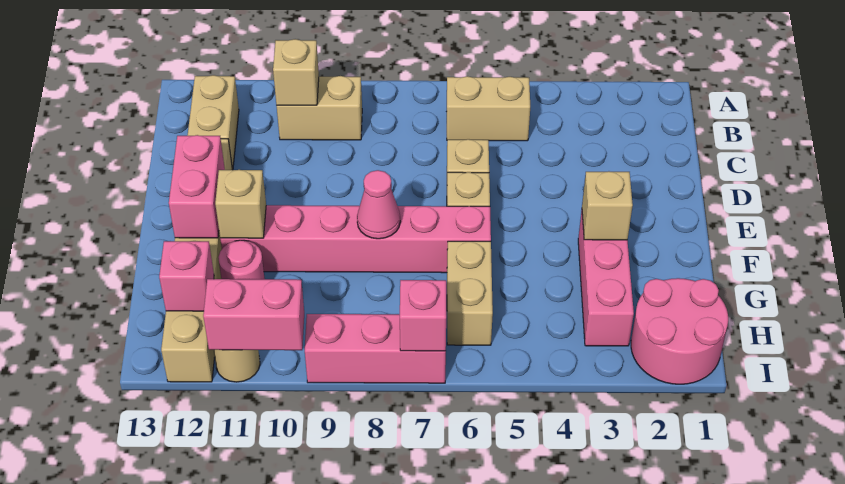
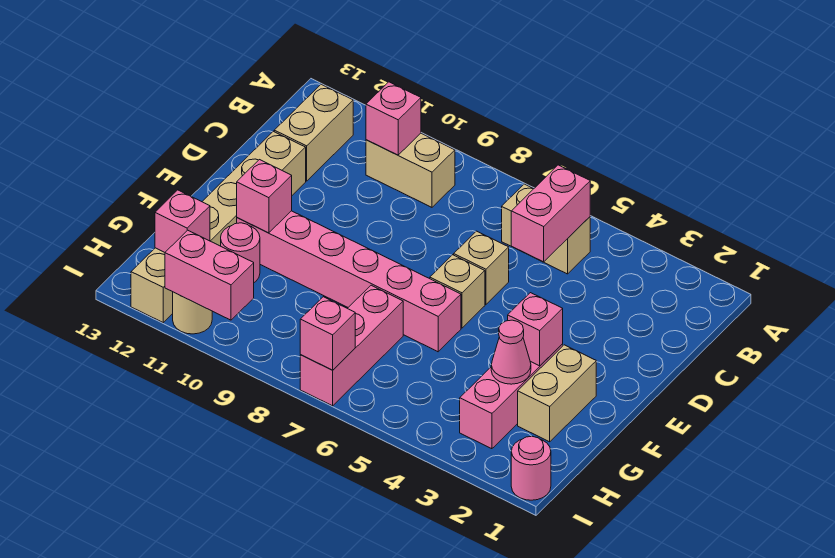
tan brick B10 level 2 -> pink brick B10 level 2
pink brick E12:F12 level 2 -> pink brick B5:C5 level 2
tan brick F3 level 2 -> pink brick F3 level 2
pink cone F8 level 2 -> pink cone G3 level 2
tan brick F11 level 2 -> pink brick F11 level 2
tan brick G6:H6 level 1 -> tan brick F2:G2 level 1
pink round brick H1:I2 level 1 -> pink round brick I1 level 1
pink brick I7:I9 level 1 -> pink brick G7:I7 level 1

